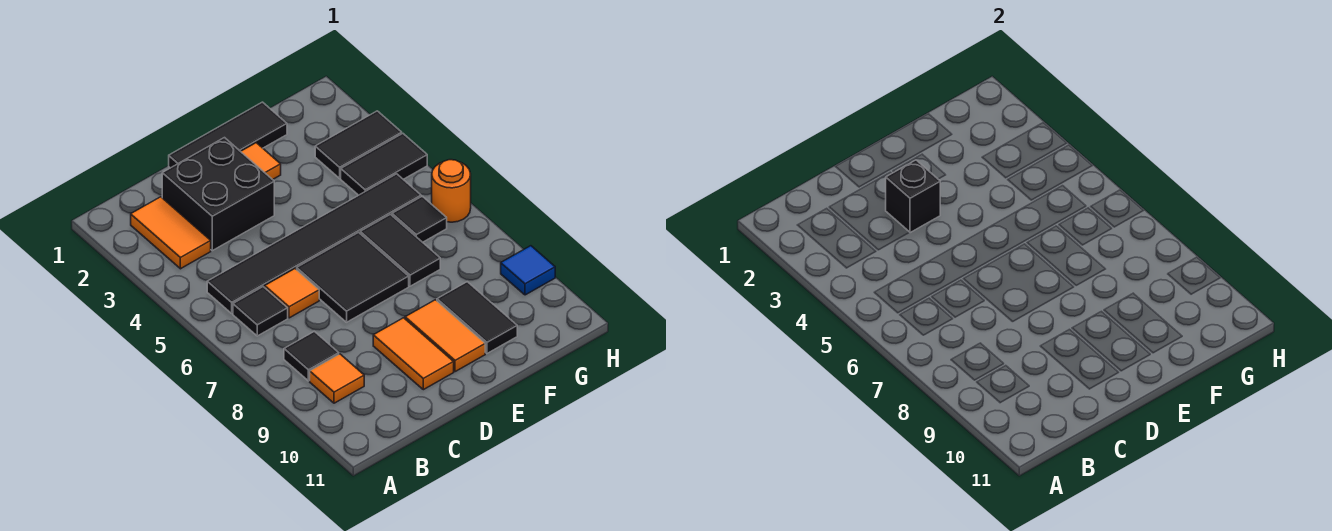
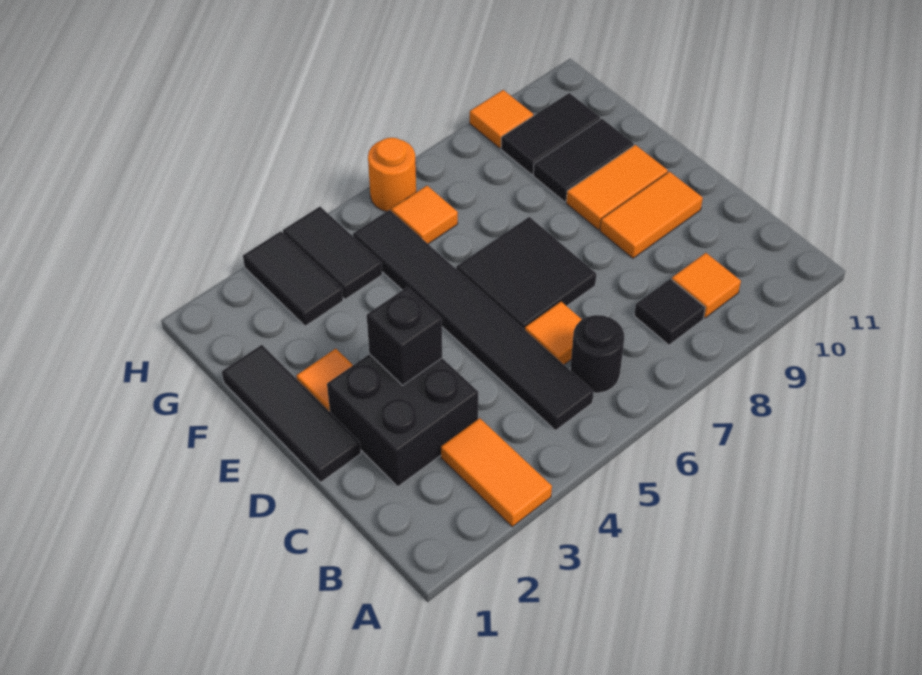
orange tile B2:B3 level 1 -> orange tile A3:B3 level 1
black tile B6 level 1 -> black round brick B6 level 1
black tile F6:F7 level 1 -> black tile G9:G10 level 1
black tile G6 level 1 -> orange tile G6 level 1
blue tile H9 level 1 -> orange tile H9 level 1

